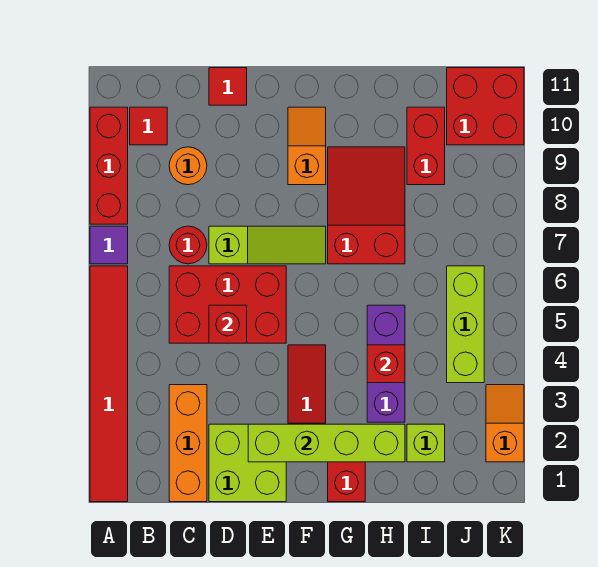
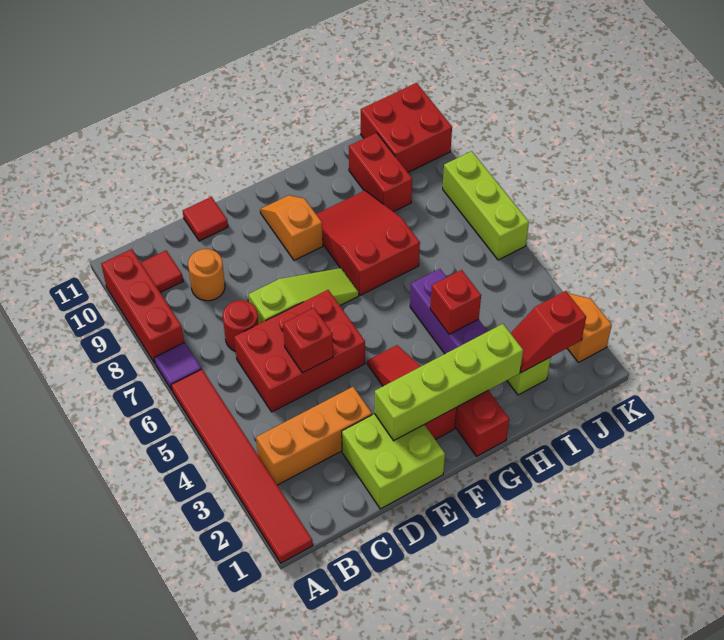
orange brick C1:C3 level 1 -> orange brick B3:D3 level 1
none -> red slope I2:J2 level 2 top J
lime brick J4:J6 level 1 -> lime brick K6:K8 level 1

